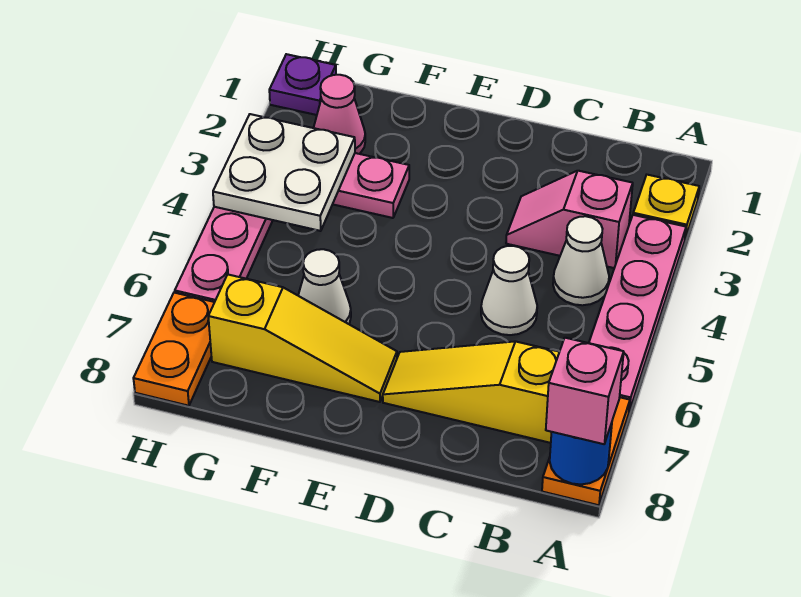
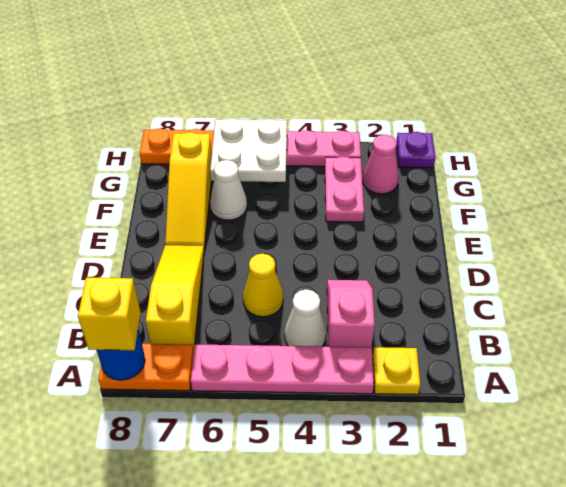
pink brick A8 level 3 -> yellow brick A8 level 3
white cone C5 level 1 -> yellow cone C5 level 1
white plate G3:H4 level 2 -> white plate G5:H6 level 2

